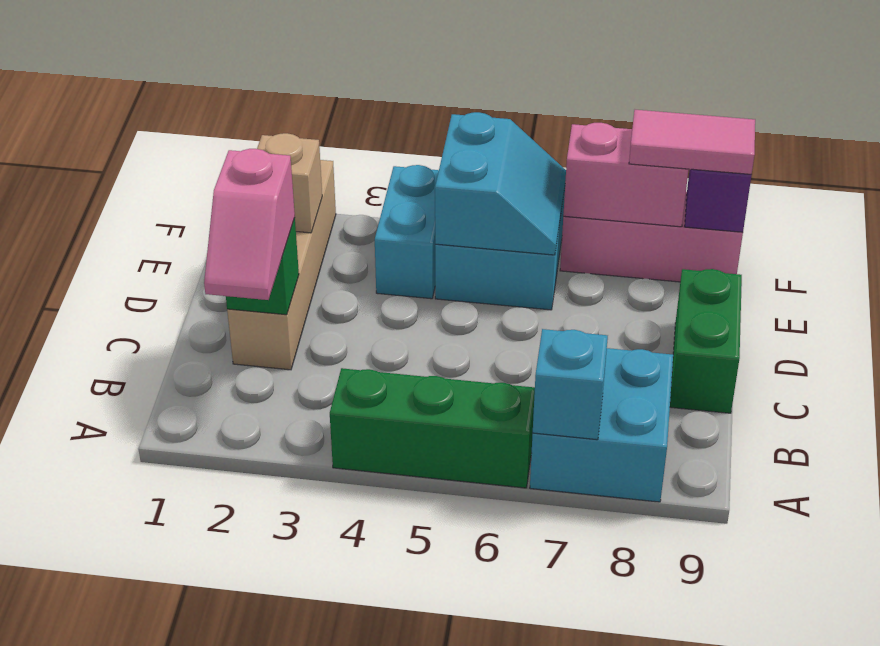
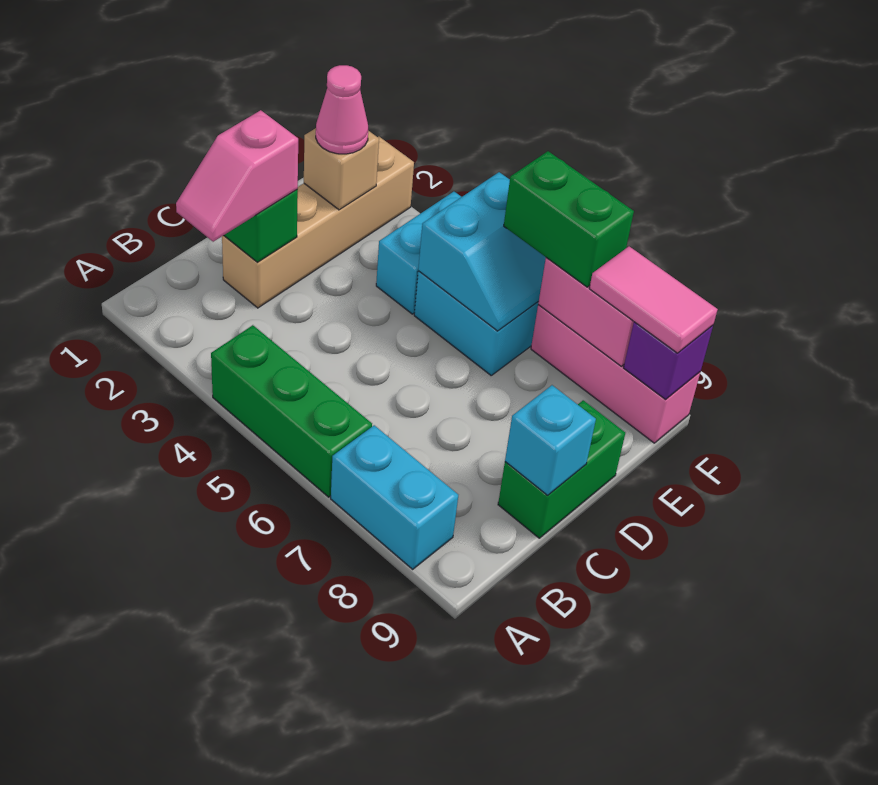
cyan brick A7:B8 level 1 -> cyan brick A7:A8 level 1
cyan brick A7 level 2 -> cyan brick C9 level 2
none -> pink cone E2 level 3
none -> green brick F6:F7 level 3

